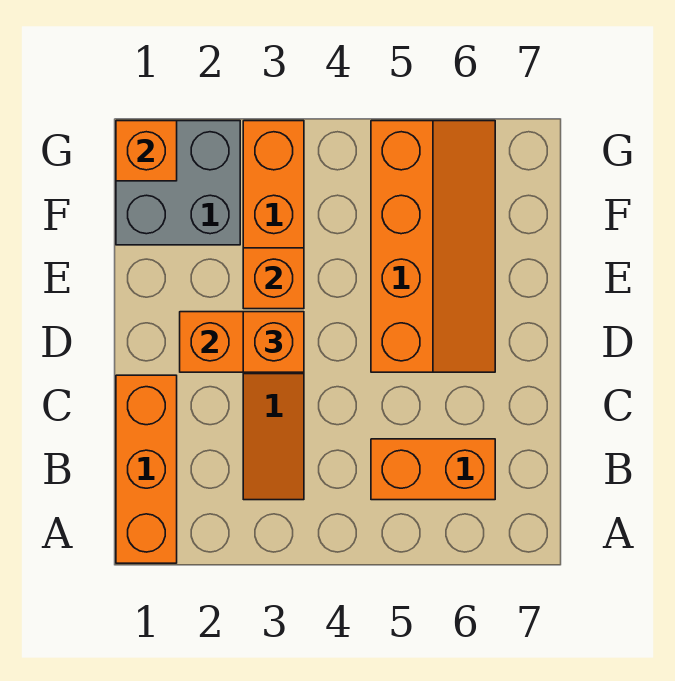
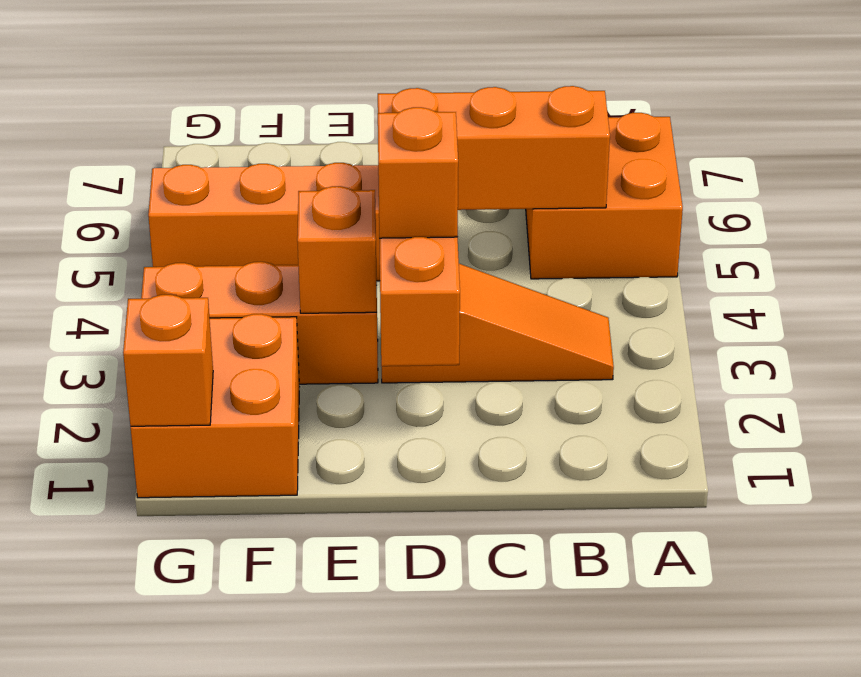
orange brick A1:C1 level 1 -> orange brick B5:D5 level 2
orange brick B5:B6 level 1 -> orange brick A5:B6 level 1
grey brick F1:G2 level 1 -> orange brick F1:G2 level 1

